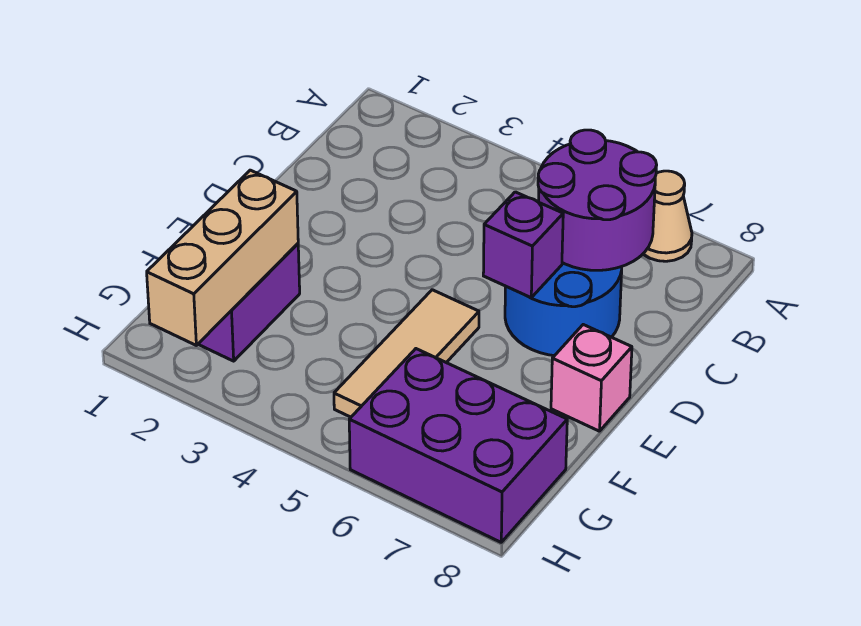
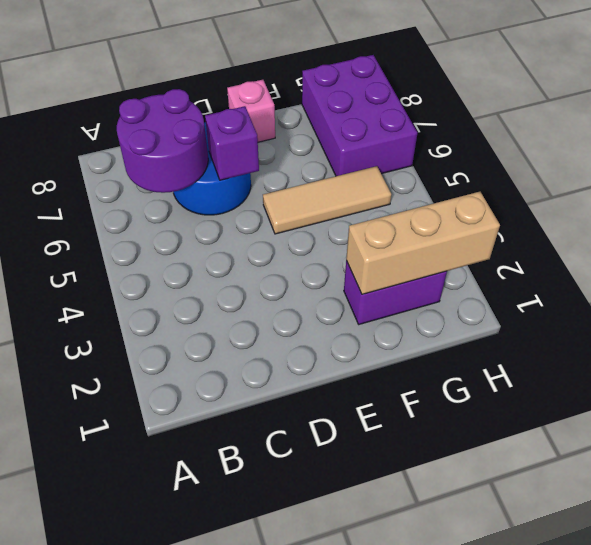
tan cone A7 level 1 -> none

